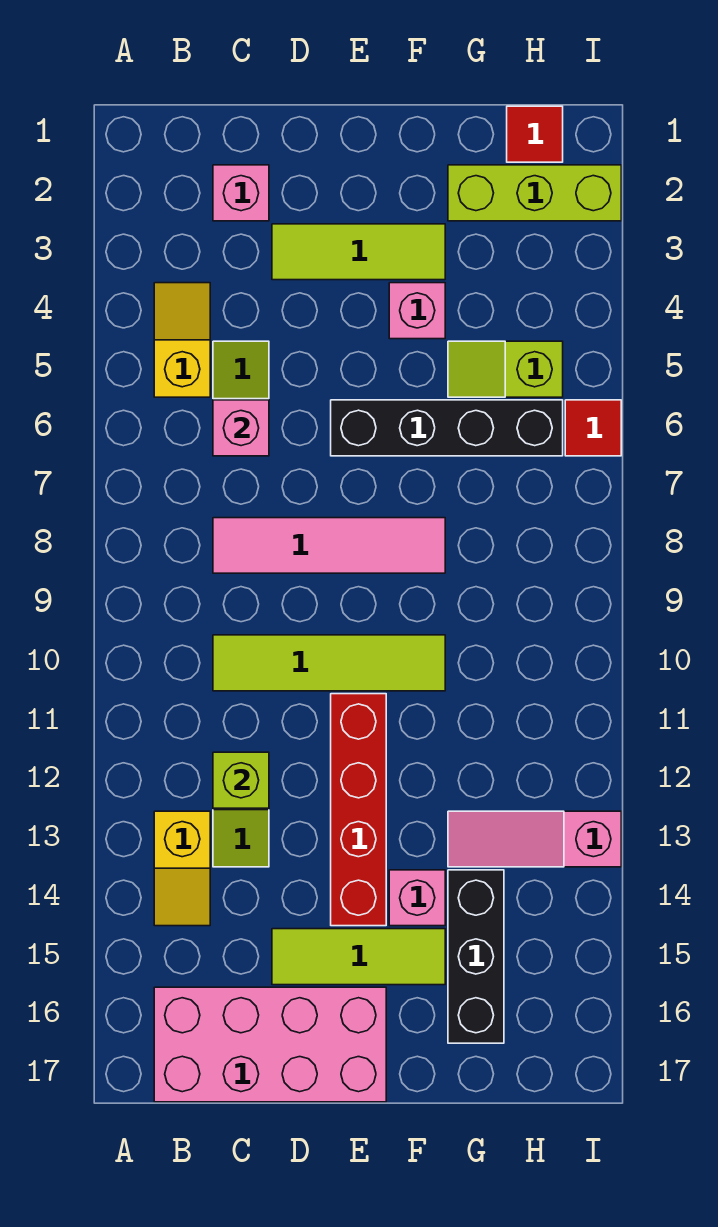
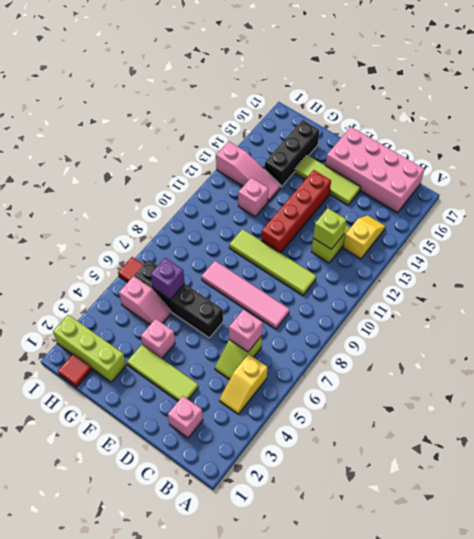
pink brick F14 level 1 -> pink brick G12 level 1
lime slope G5:H5 level 1 top H -> pink slope G5:H5 level 1 top H
none -> purple brick G6 level 2

